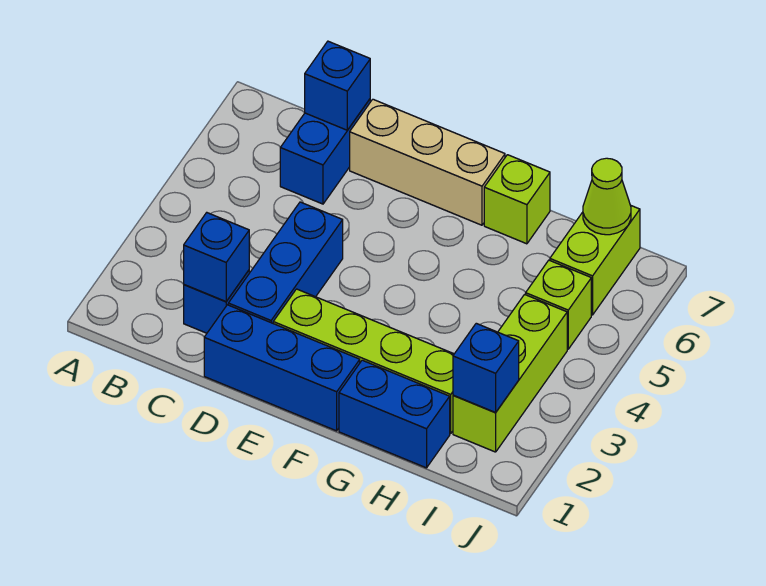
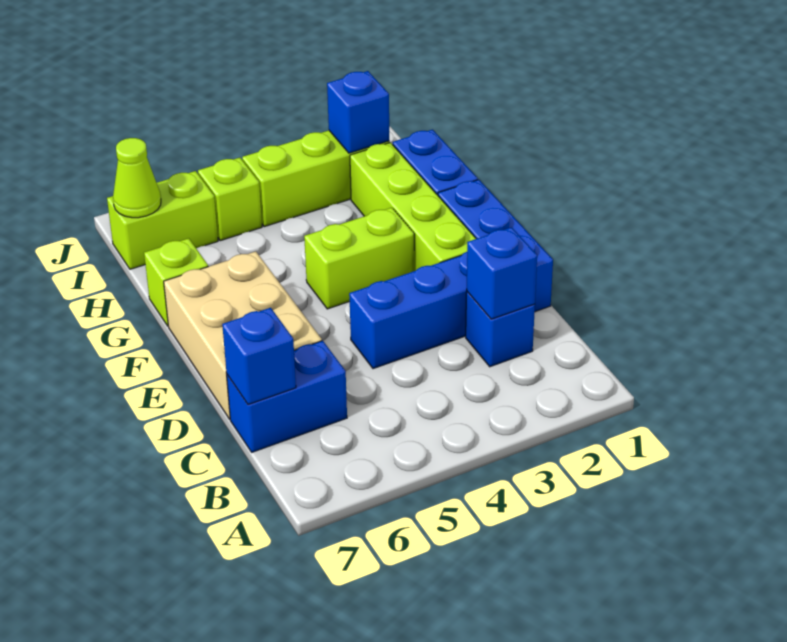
tan brick D7:F7 level 1 -> tan brick D6:F7 level 1
none -> lime brick F3:F4 level 1

